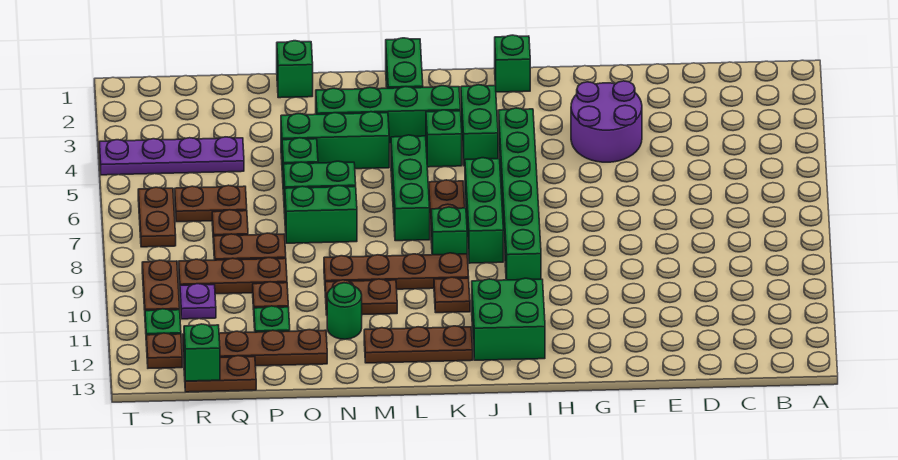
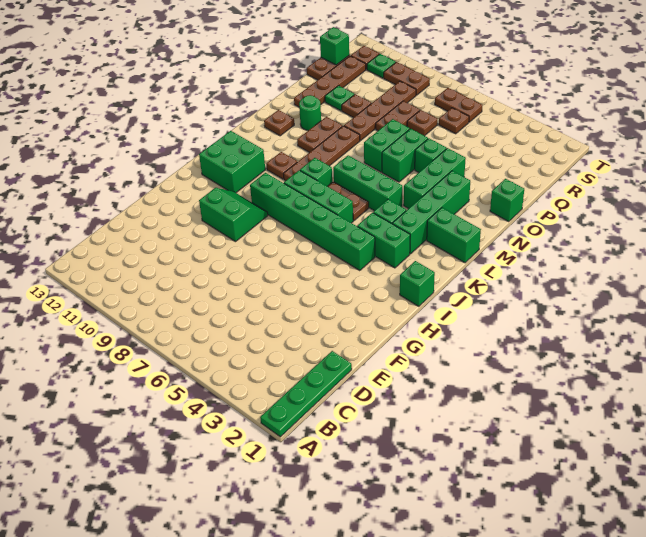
none -> green plate A1:D1 level 1
purple round brick F3:G4 level 1 -> none
none -> green slope G9:H10 level 1 top G
brown plate K12:M12 level 1 -> brown plate M12 level 1
brown plate P9:R9 level 1 -> brown plate O9:R9 level 1
purple plate Q4:T4 level 1 -> none
brown plate Q6:R6 level 1 -> brown plate R6 level 1
purple plate R10 level 1 -> none

